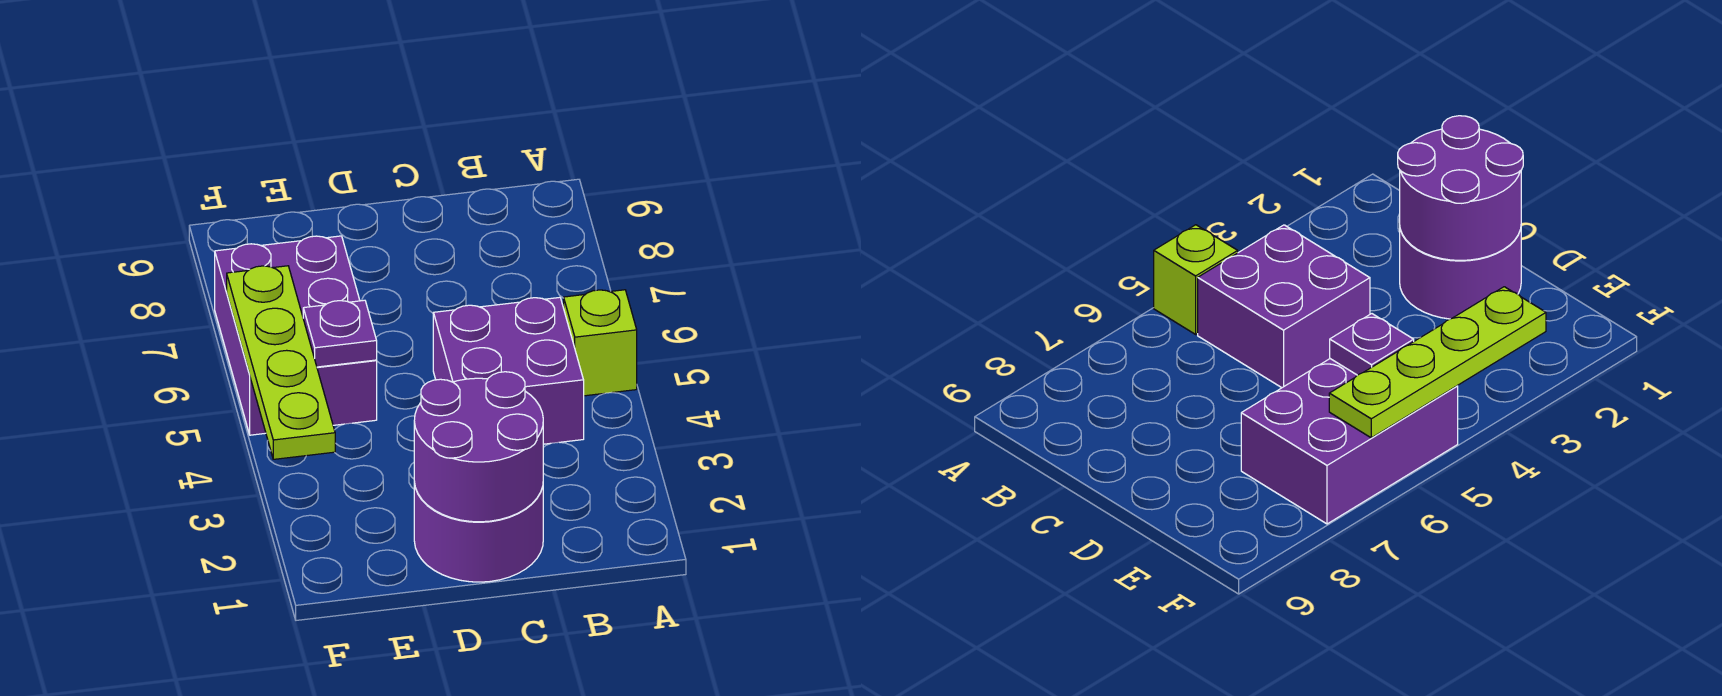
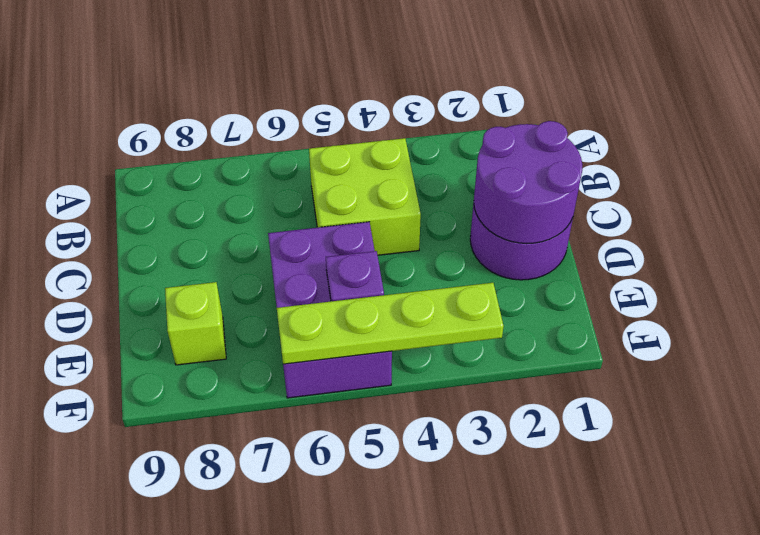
lime brick A5 level 1 -> lime brick E8 level 1
purple brick B4:C5 level 1 -> lime brick B4:C5 level 1
purple brick E5:F7 level 1 -> purple brick D5:F6 level 1

